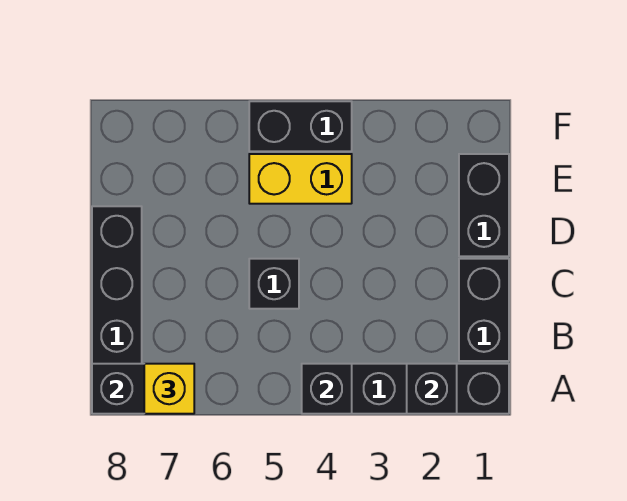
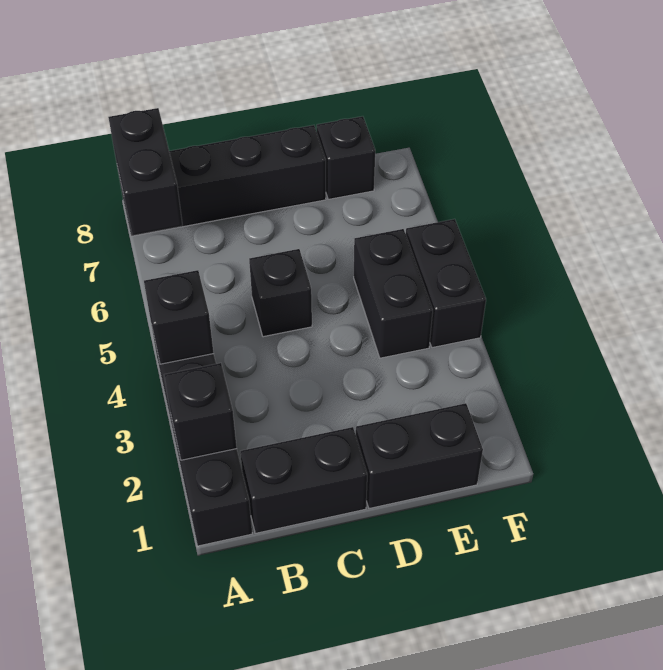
yellow brick A7 level 3 -> none
yellow brick E4:E5 level 1 -> black brick E4:E5 level 1
none -> black brick E8 level 1

